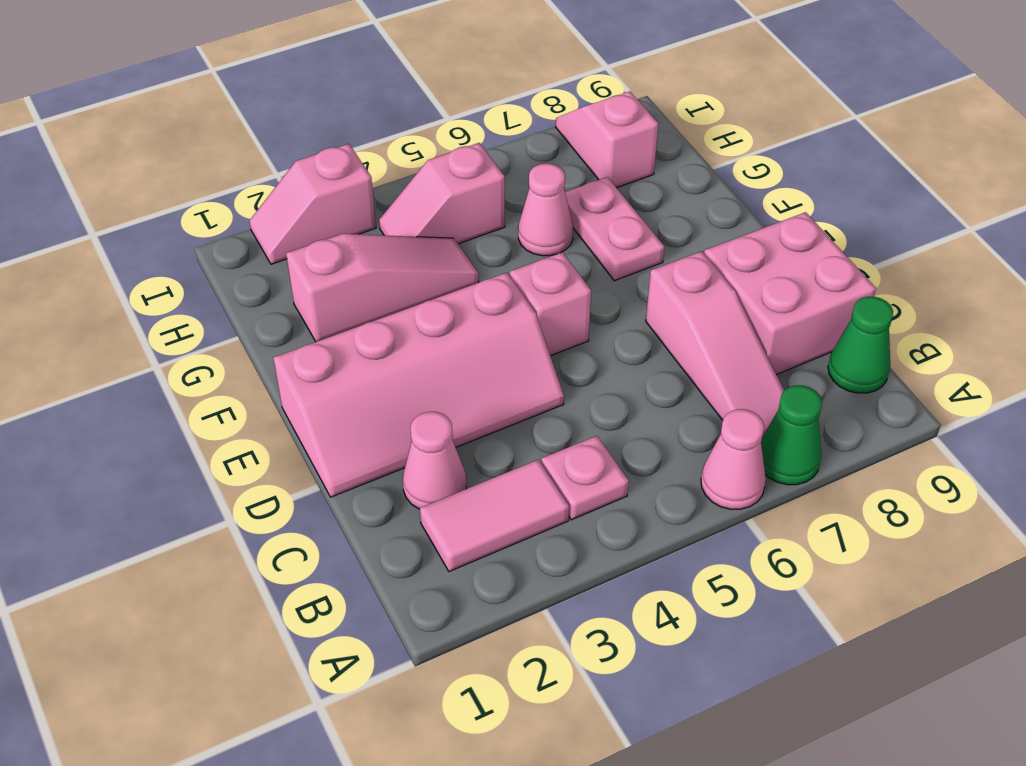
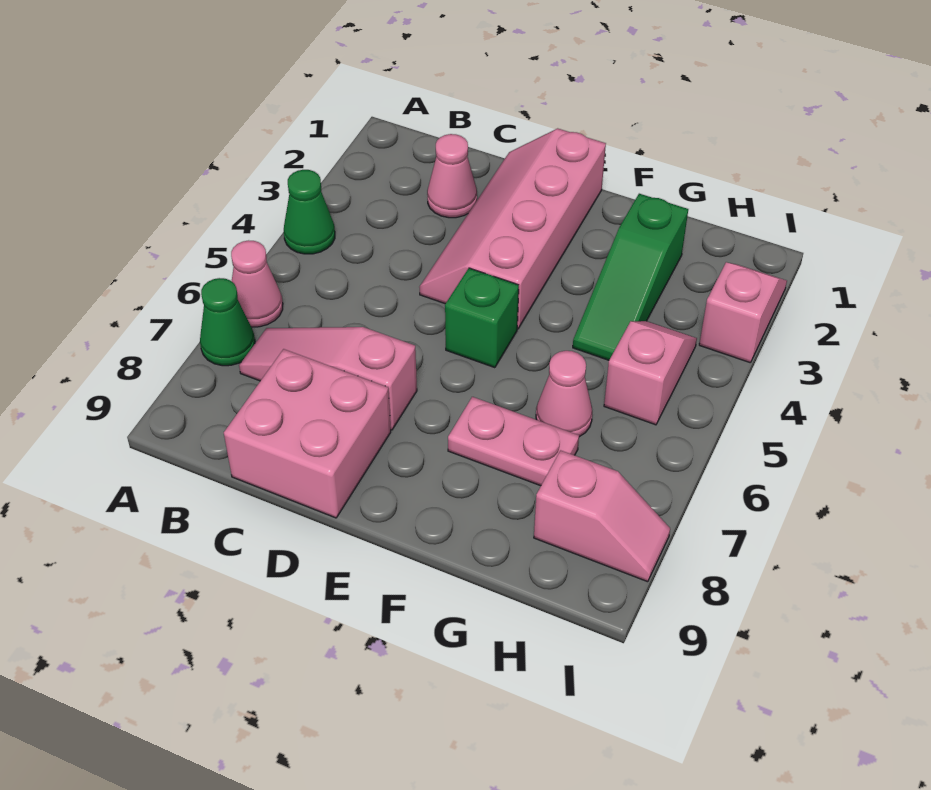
pink tile B2:B3 level 1 -> none
pink plate B4 level 1 -> none
green cone B9 level 1 -> green cone A4 level 1
pink brick E5 level 1 -> green brick E5 level 1
pink slope G2:G4 level 1 top 2 -> green slope G2:G4 level 1 top 2

